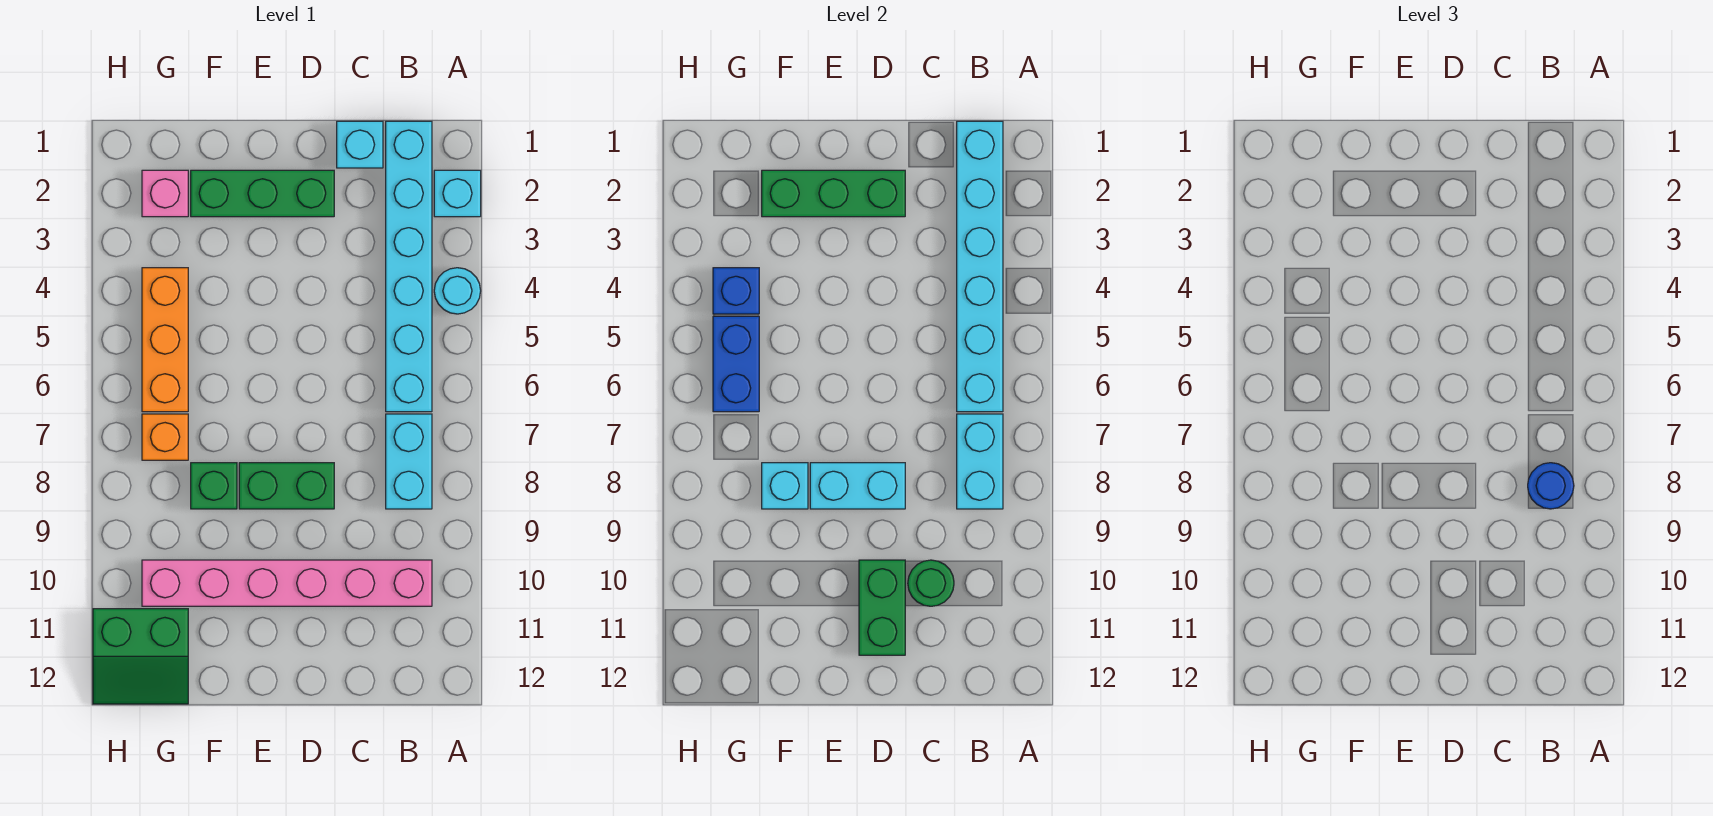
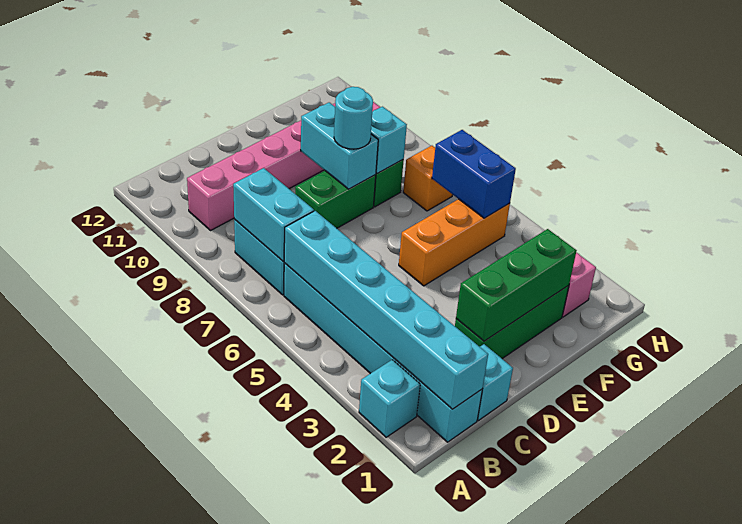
cyan round brick A4 level 1 -> cyan round brick E8 level 3
blue round brick B8 level 3 -> none
green round brick C10 level 2 -> none
cyan brick D8:E8 level 2 -> cyan brick E8:E9 level 2
green brick D10:D11 level 2 -> none
orange brick G4:G6 level 1 -> orange brick E5:G5 level 1
blue brick G4 level 2 -> none
green slope G11:H12 level 1 top 11 -> none

